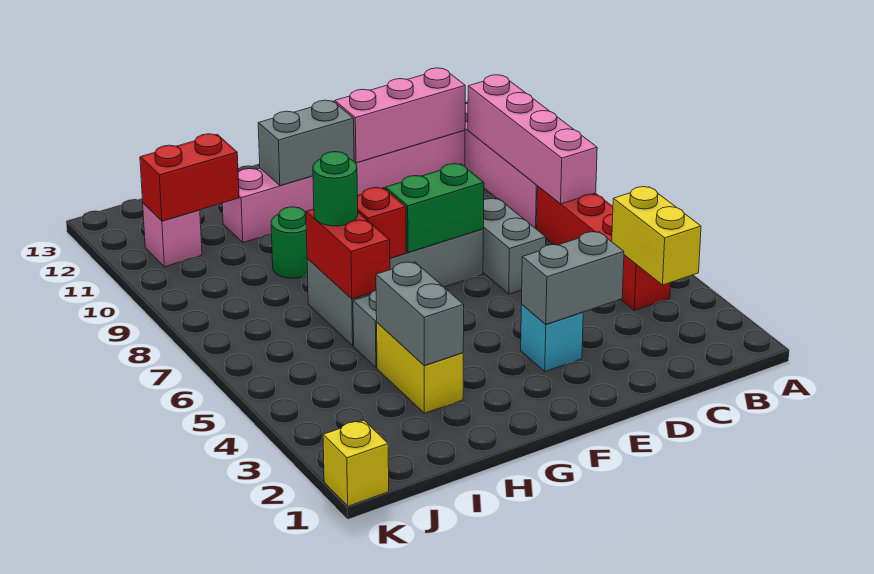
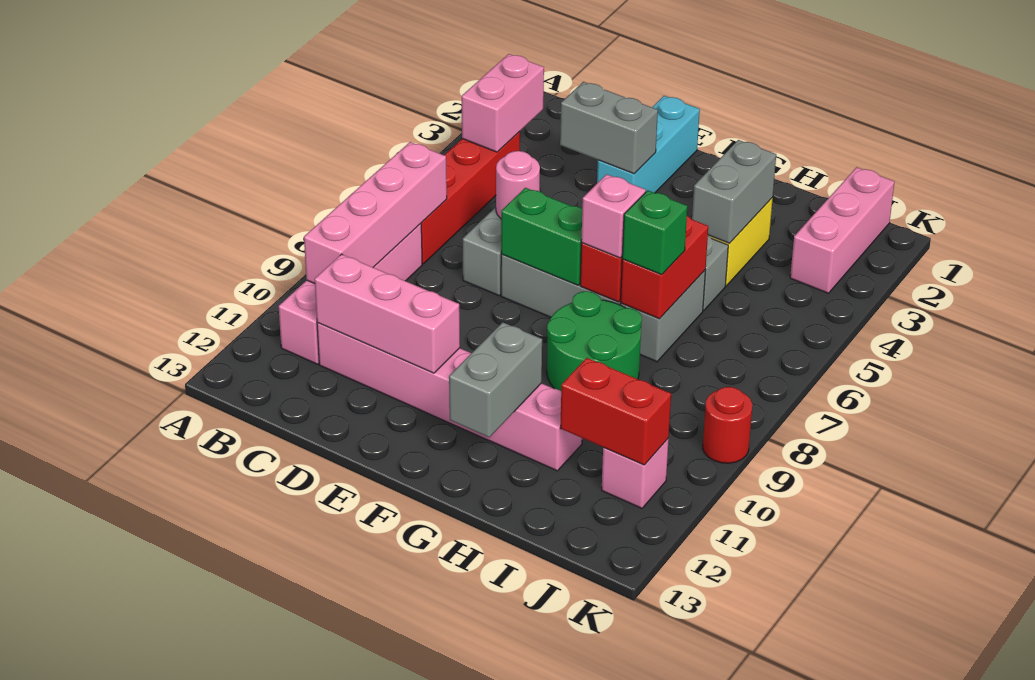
yellow brick B3:B4 level 2 -> pink brick B3:B4 level 2
none -> pink round brick D6 level 2
cyan brick E3 level 1 -> cyan brick E1:E3 level 1
grey brick F11:G11 level 2 -> grey brick G11:G12 level 2
none -> pink brick G7 level 3
green round brick H7 level 3 -> green brick H7 level 3
green round brick H9 level 1 -> green round brick G8:H9 level 1
none -> pink brick J1:J3 level 1
yellow brick K1 level 1 -> none
none -> red round brick K9 level 1

